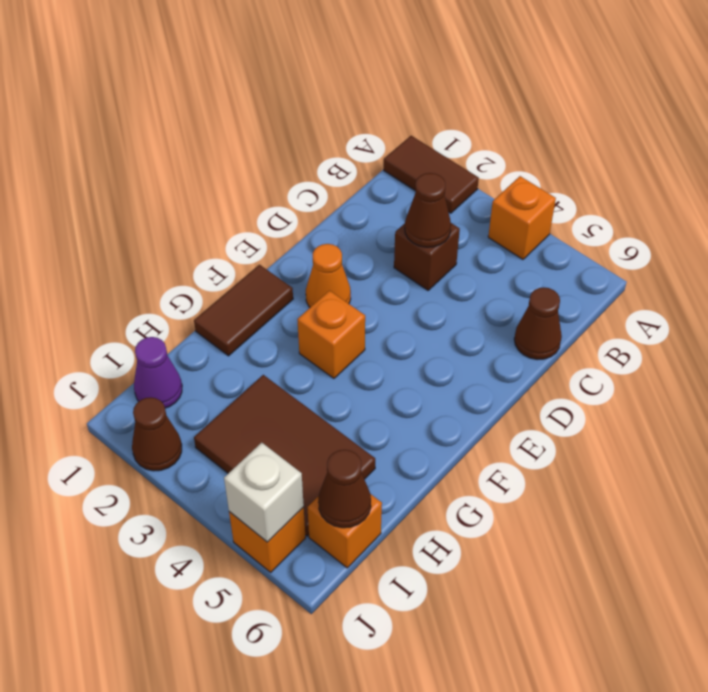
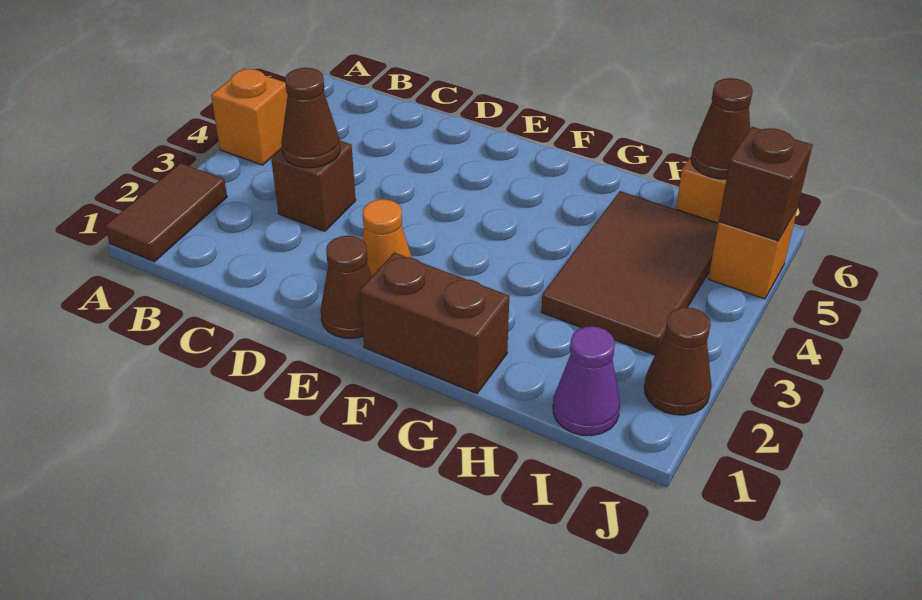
brown cone C6 level 1 -> brown cone E1 level 1
brown tile F1:G1 level 1 -> brown brick F1:G1 level 1
orange brick F3 level 1 -> none
white brick J5 level 2 -> brown brick J5 level 2

